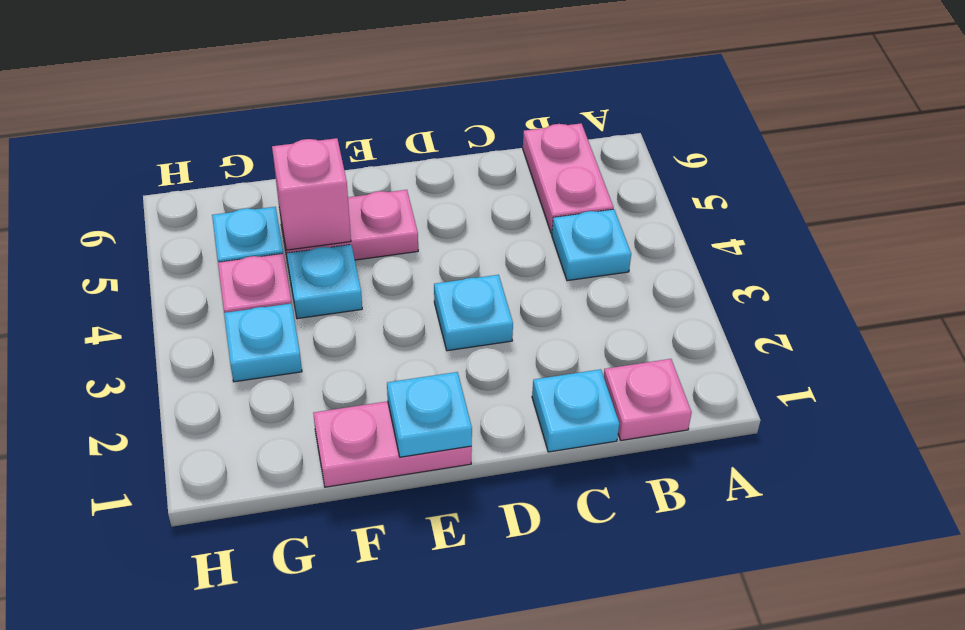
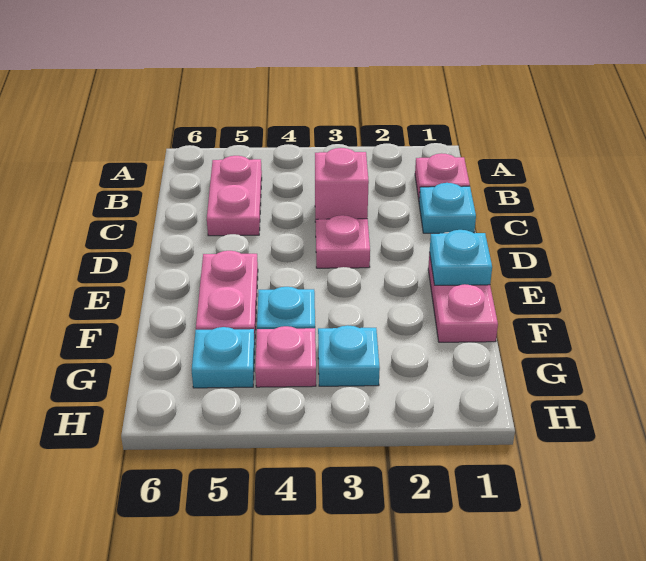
cyan plate B4 level 1 -> none
pink plate B5:B6 level 1 -> pink plate B5:C5 level 1
cyan plate D3 level 1 -> pink plate D3 level 1
pink brick F5 level 2 -> pink brick C3 level 1

